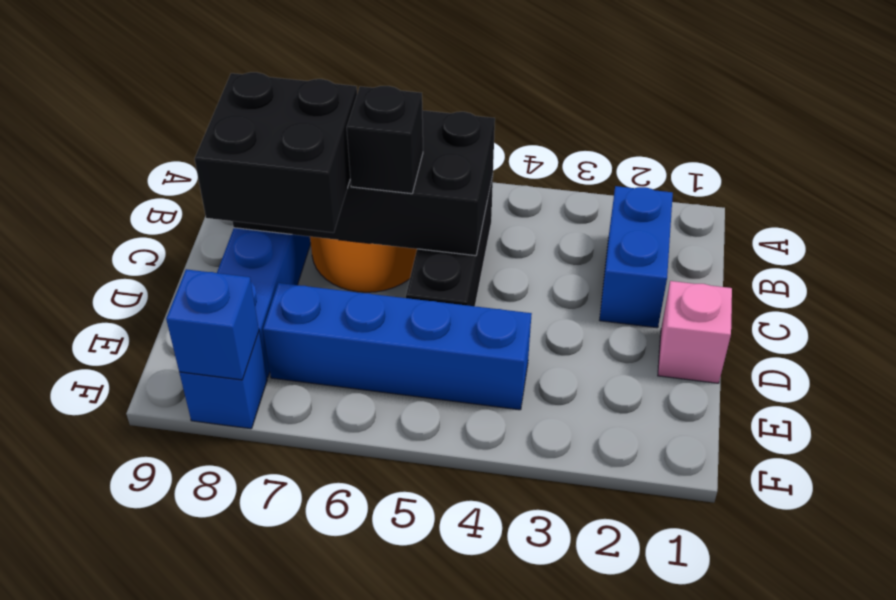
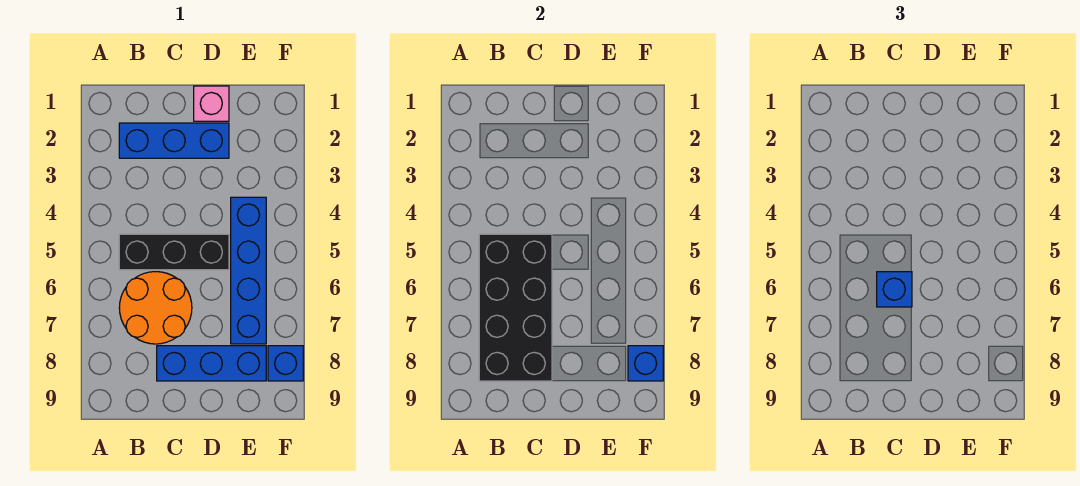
blue brick B2:C2 level 1 -> blue brick B2:D2 level 1
black brick C6 level 3 -> blue brick C6 level 3
black brick C7:D8 level 3 -> none

